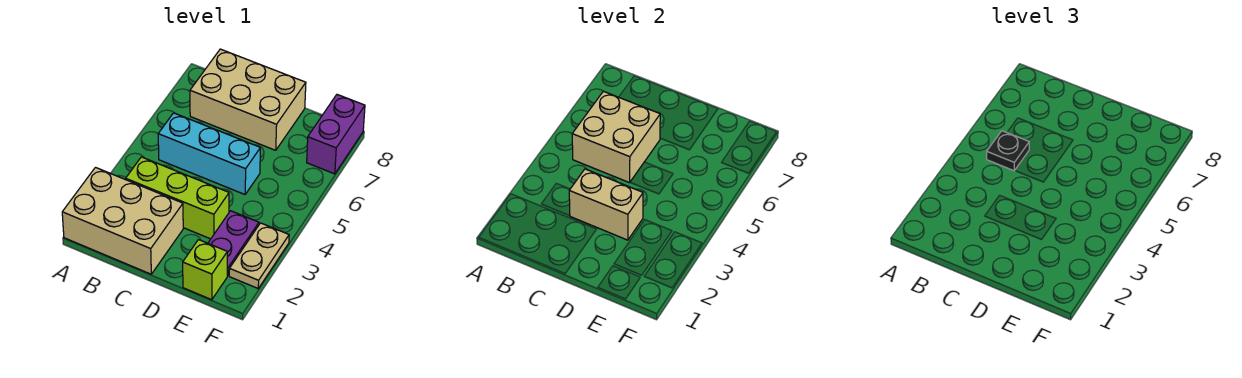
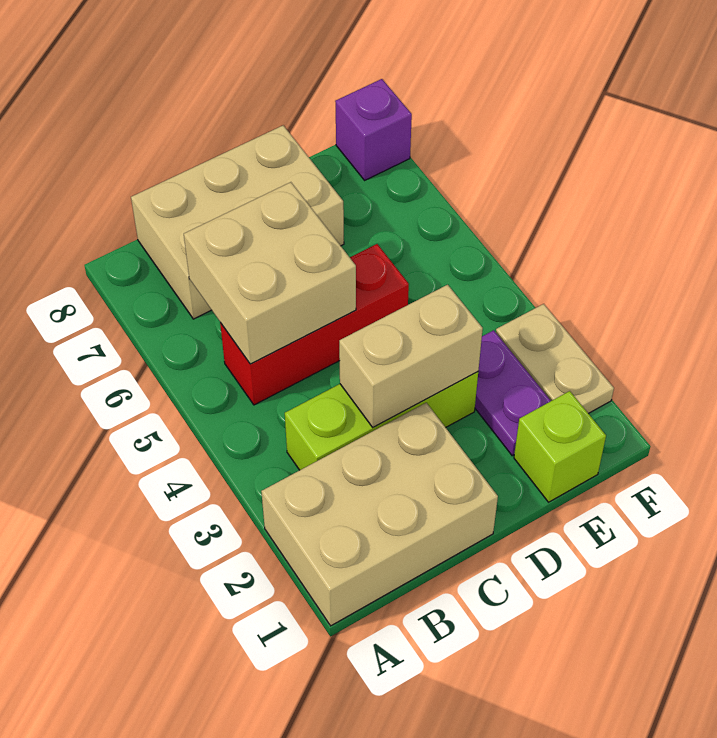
cyan brick B5:D5 level 1 -> red brick B5:D5 level 1
black plate B5 level 3 -> none
purple brick F7:F8 level 1 -> purple brick F8 level 1

